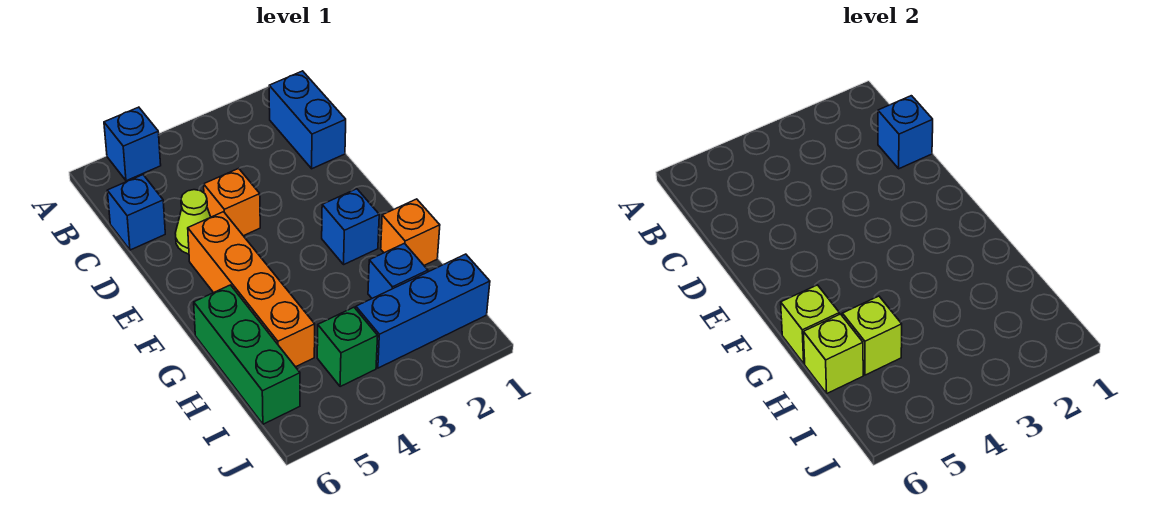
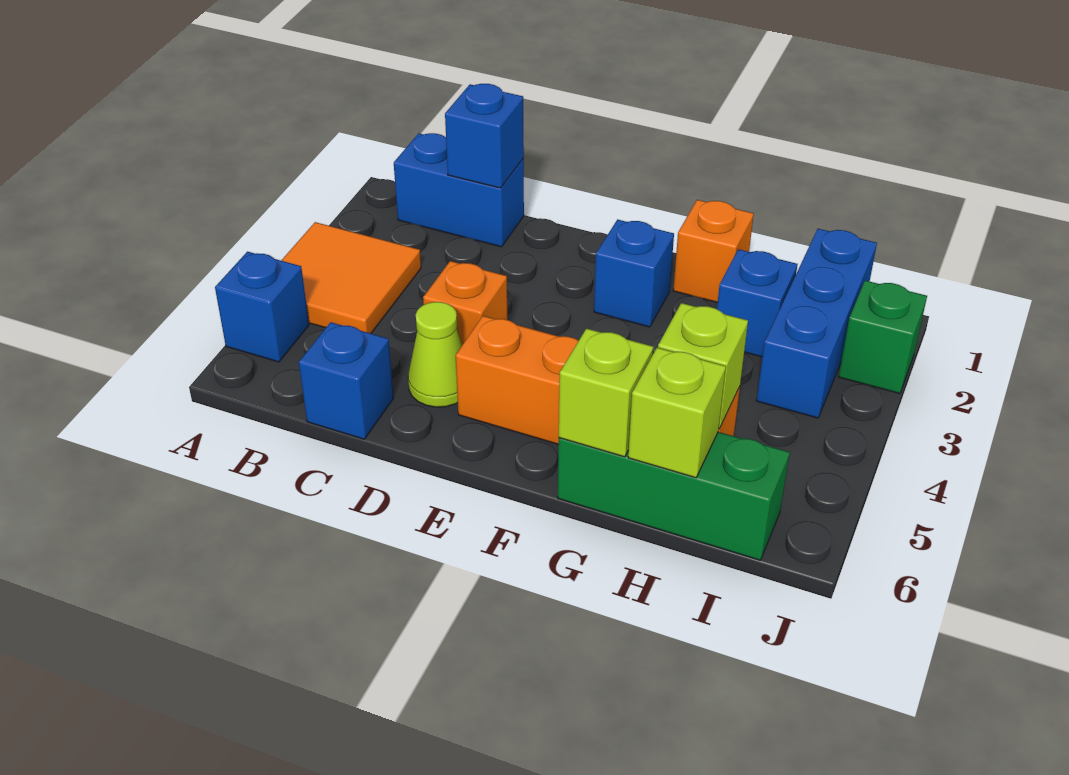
none -> orange tile A3:B4 level 1
green brick I4 level 1 -> green brick J2 level 1

